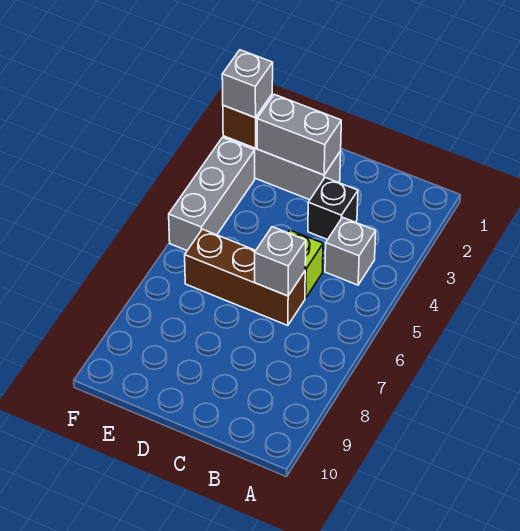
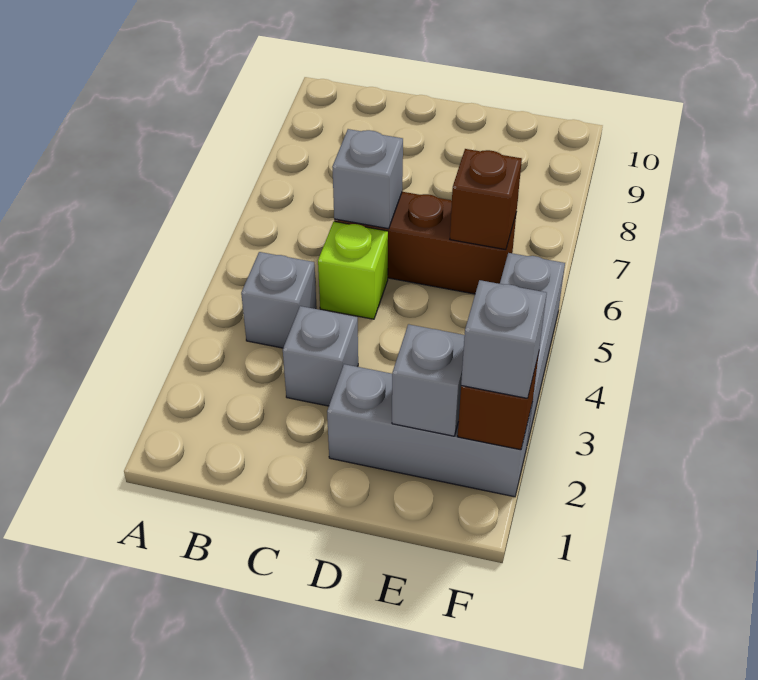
black brick C3 level 1 -> grey brick C3 level 1
grey brick D2:E2 level 2 -> grey brick E2 level 2
none -> brown brick E6 level 2

